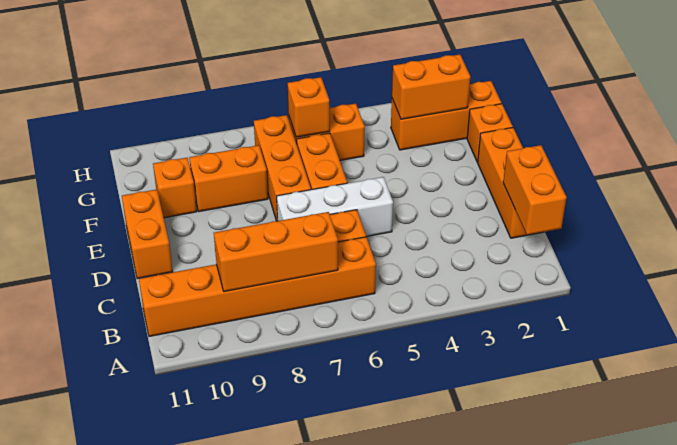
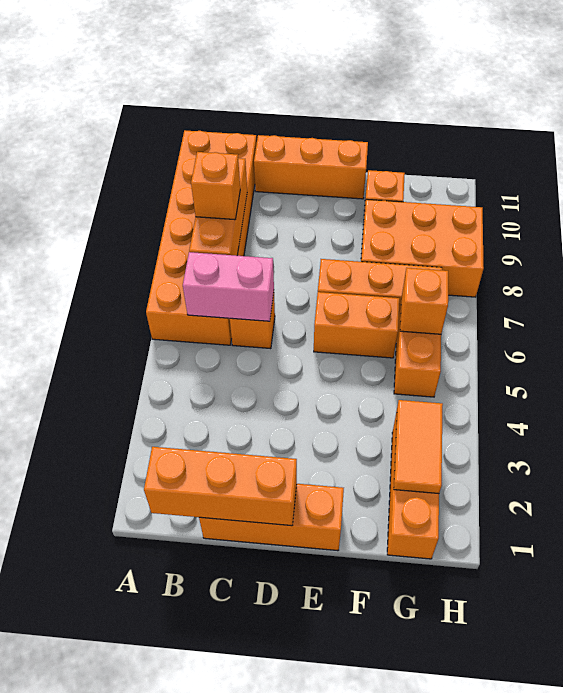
orange brick B1:C1 level 2 -> orange brick B1:D1 level 2
orange brick B6:B11 level 1 -> orange brick A6:B11 level 1
none -> pink brick B6:C6 level 2
white brick D5:D7 level 1 -> none
orange brick D11:E11 level 1 -> orange brick C11:E11 level 1
orange brick F1 level 1 -> orange brick B8 level 3
orange brick F8:F9 level 1 -> orange brick F8:H9 level 1
orange brick G2:G3 level 2 -> orange tile G2:G3 level 2

